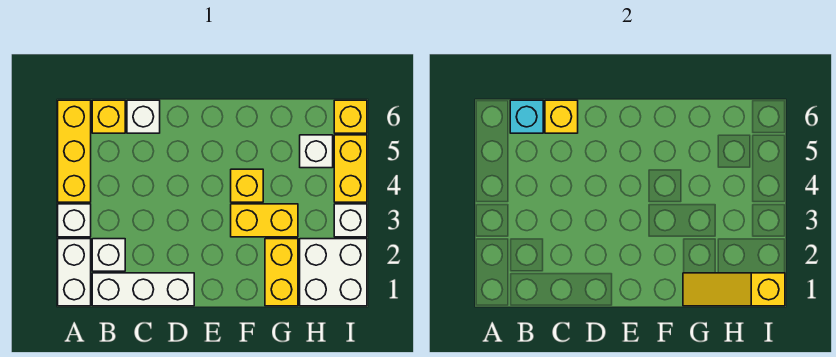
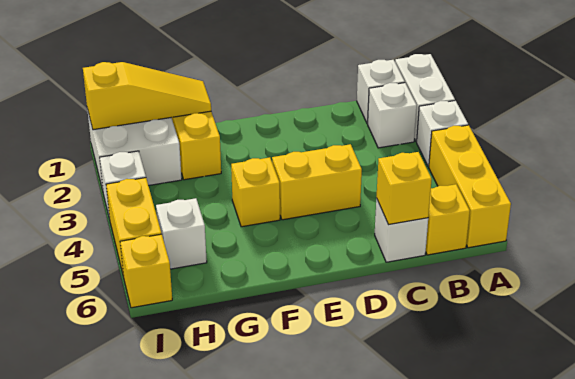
white brick B1:D1 level 1 -> white brick B1 level 1
cyan brick B6 level 2 -> none
yellow brick F3:G3 level 1 -> yellow brick D4:E4 level 1

